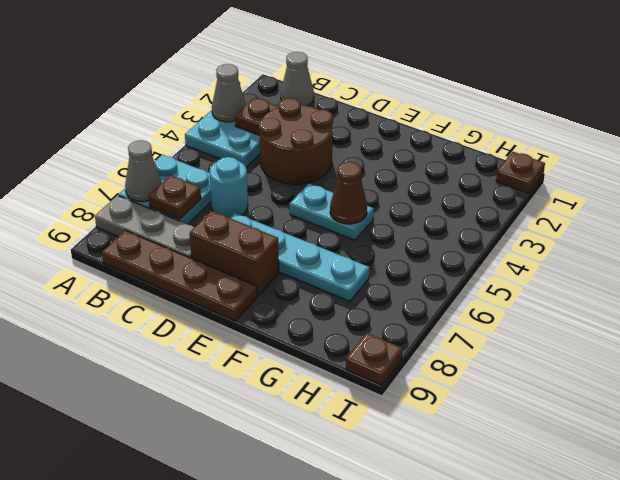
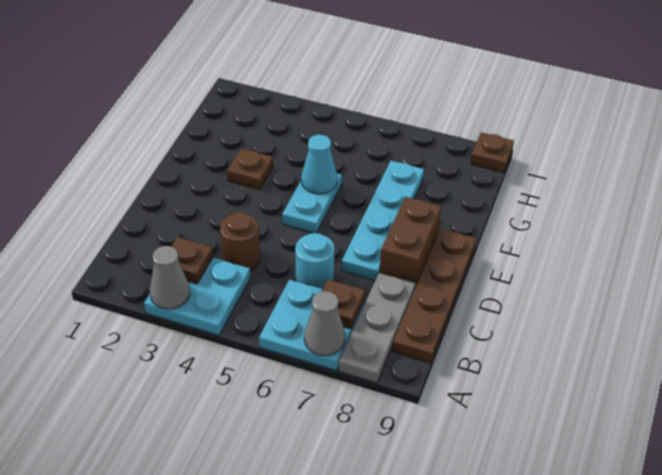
grey cone B1 level 1 -> none
brown round brick C3:D4 level 1 -> brown round brick C4 level 1
brown cone F5 level 2 -> cyan cone F5 level 2
brown plate I1 level 1 -> brown plate F3 level 1

